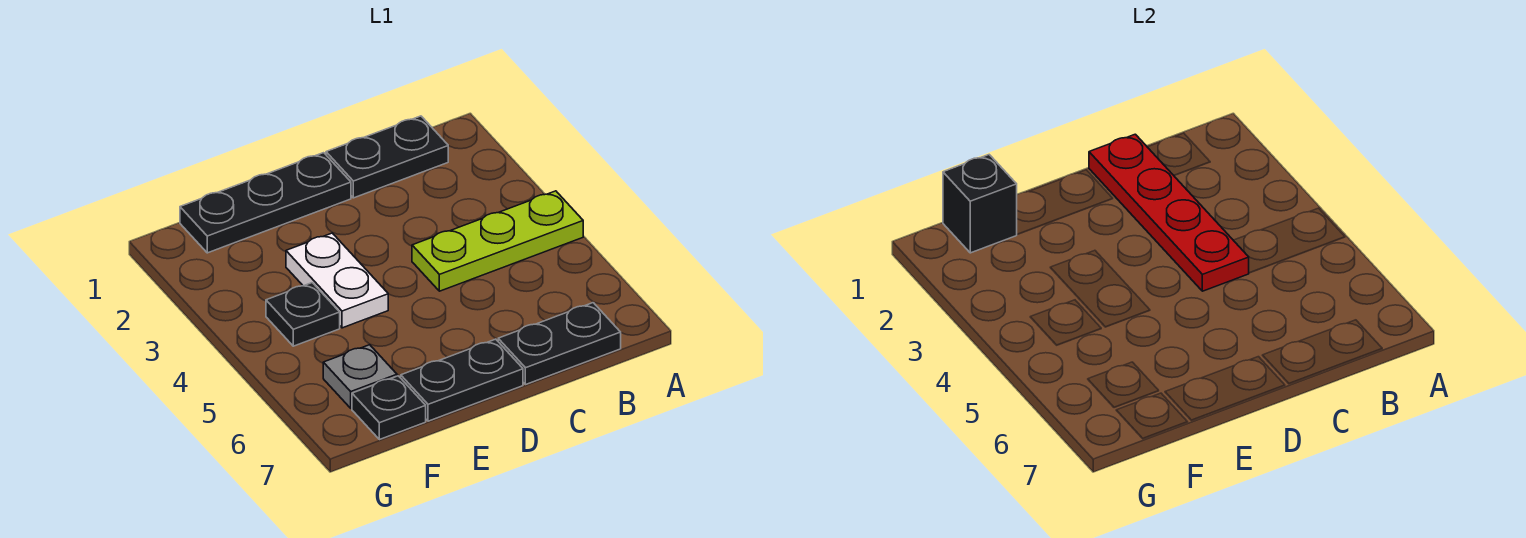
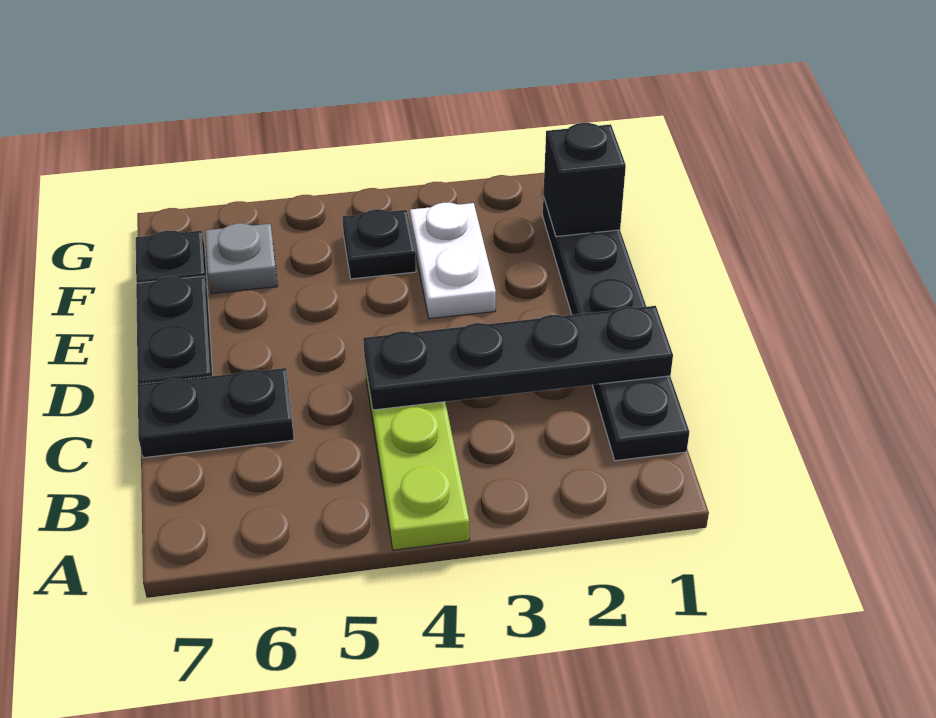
black plate B7:C7 level 1 -> black plate C6:C7 level 1
red plate C1:C4 level 2 -> black plate C1:C4 level 2
white plate E3:E4 level 1 -> white plate E3:F3 level 1

